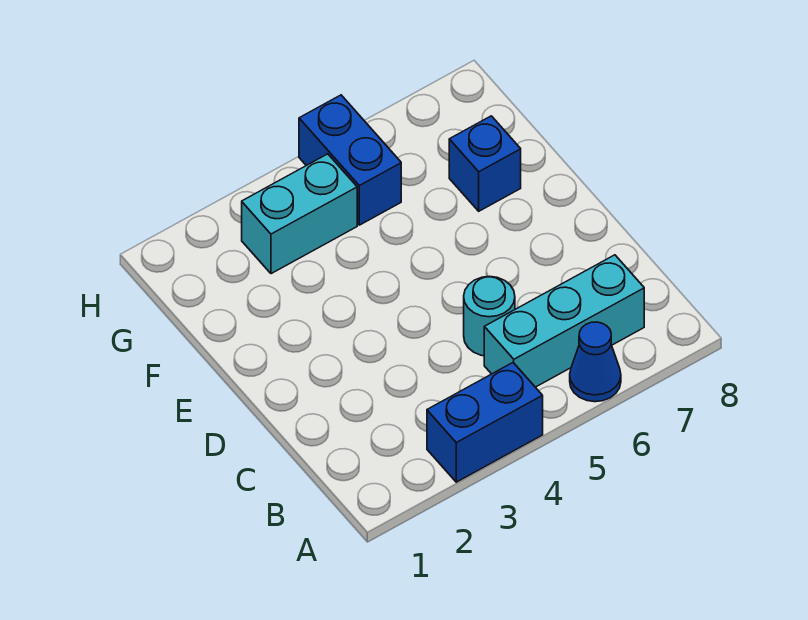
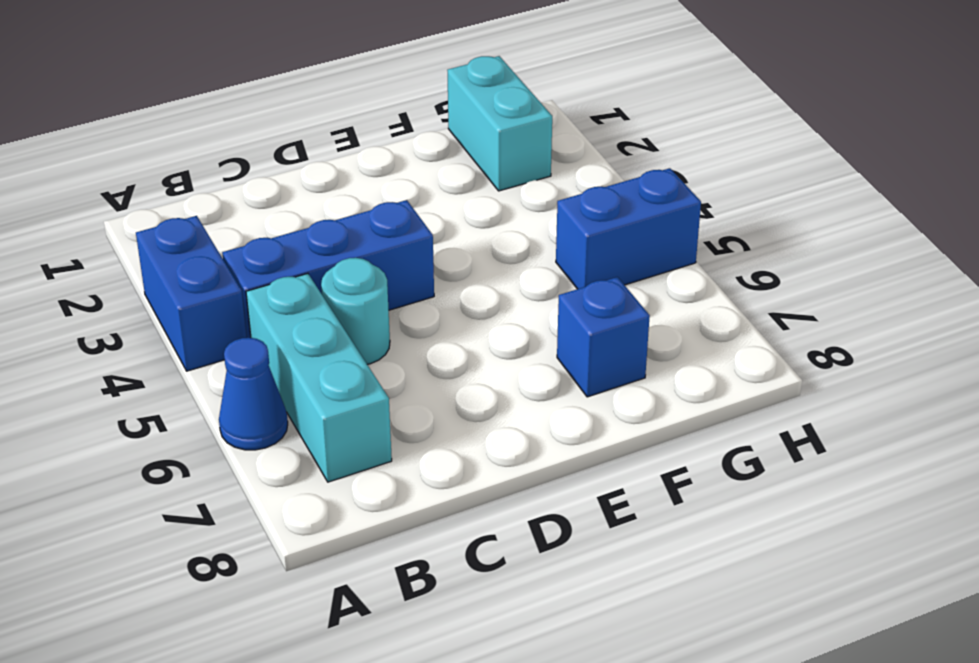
none -> blue brick B4:D4 level 1
cyan brick G3:G4 level 1 -> cyan brick G1:G2 level 1

